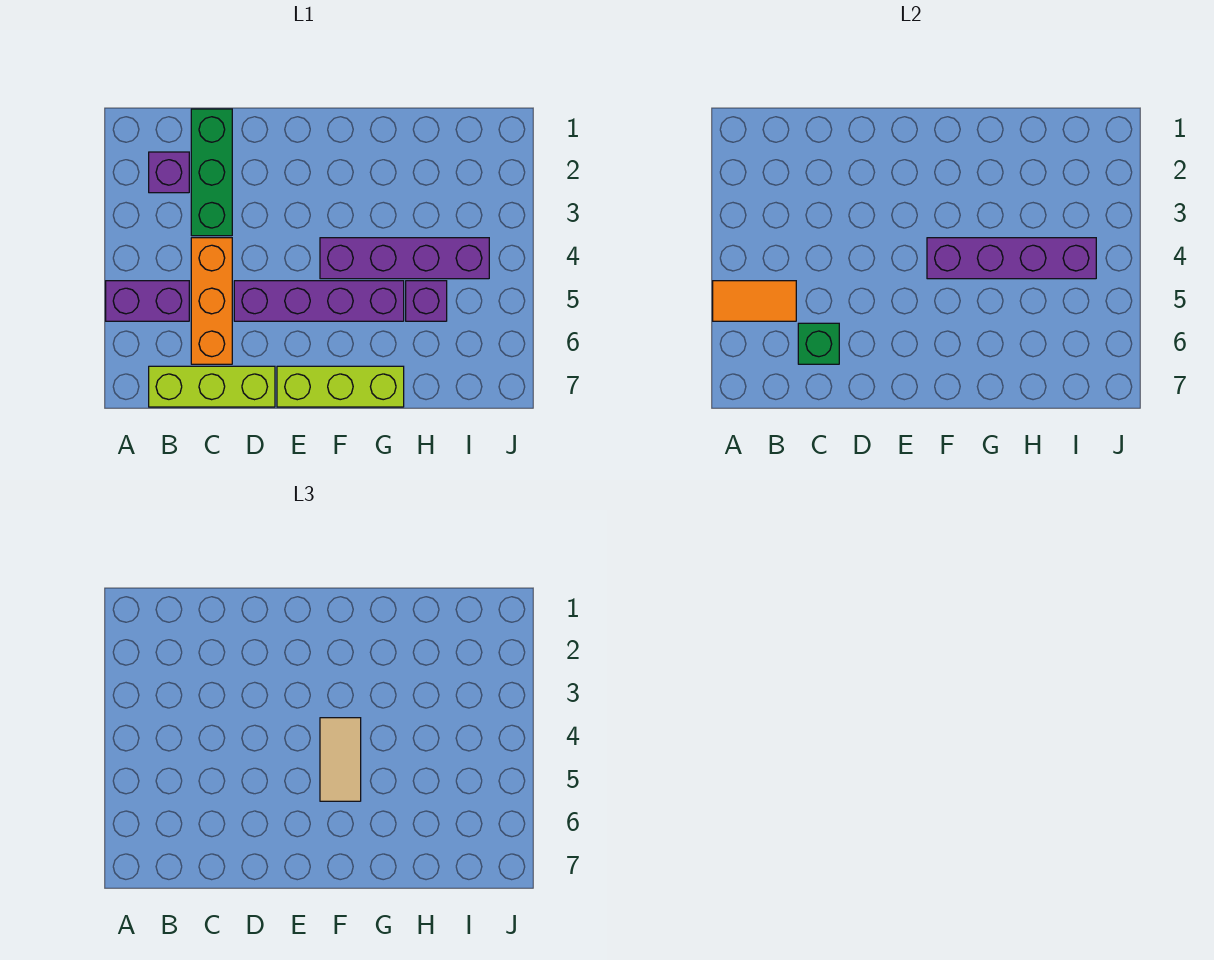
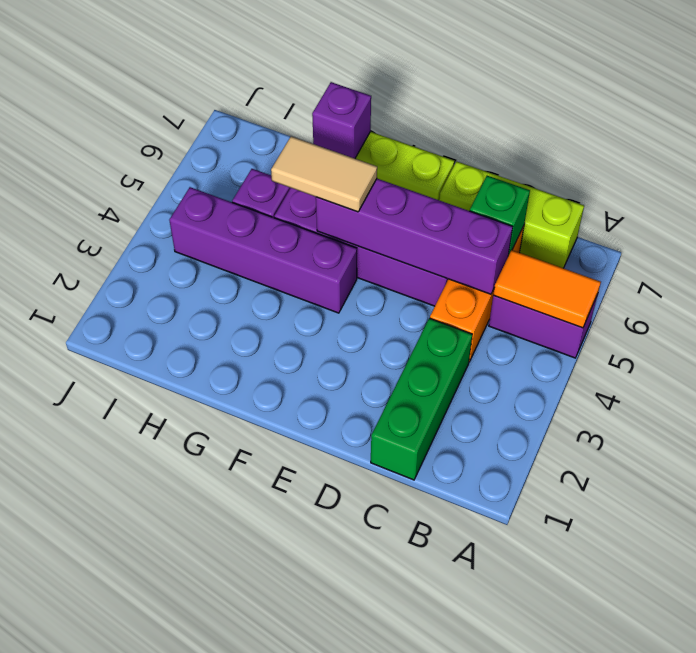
purple brick B2 level 1 -> purple brick G7 level 2
purple brick F4:I4 level 2 -> purple brick C5:F5 level 2
tan tile F4:F5 level 3 -> tan tile F5:G5 level 3

